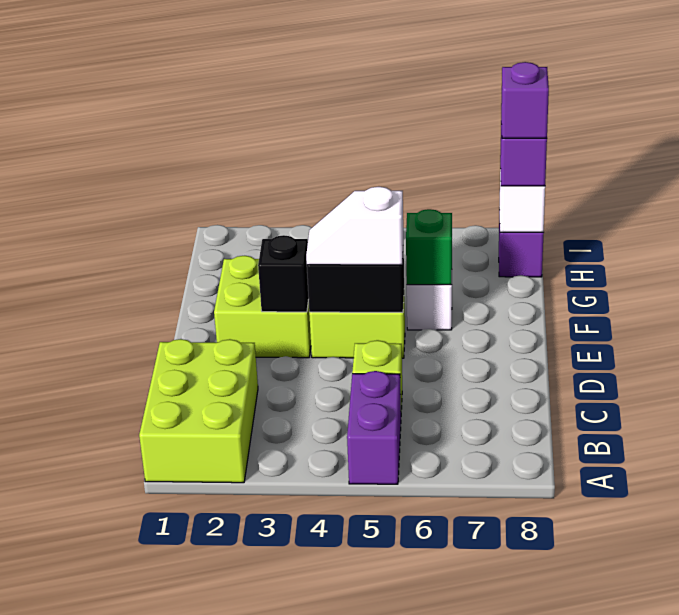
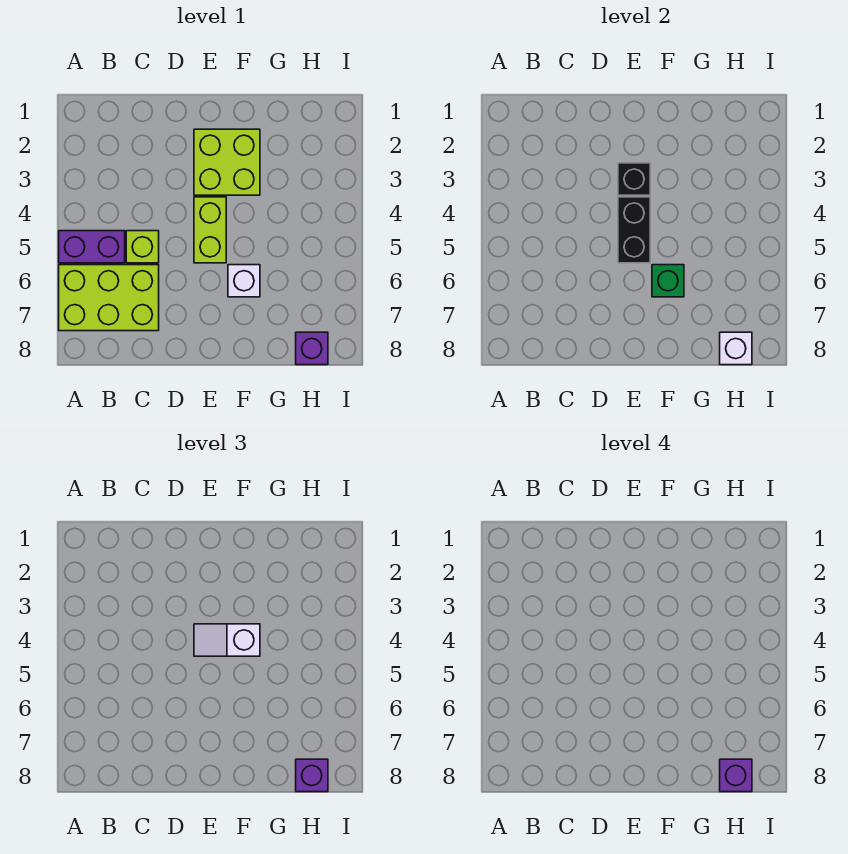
lime brick A1:C2 level 1 -> lime brick A6:C7 level 1
white slope E4:E5 level 3 top 5 -> white slope E4:F4 level 3 top F

